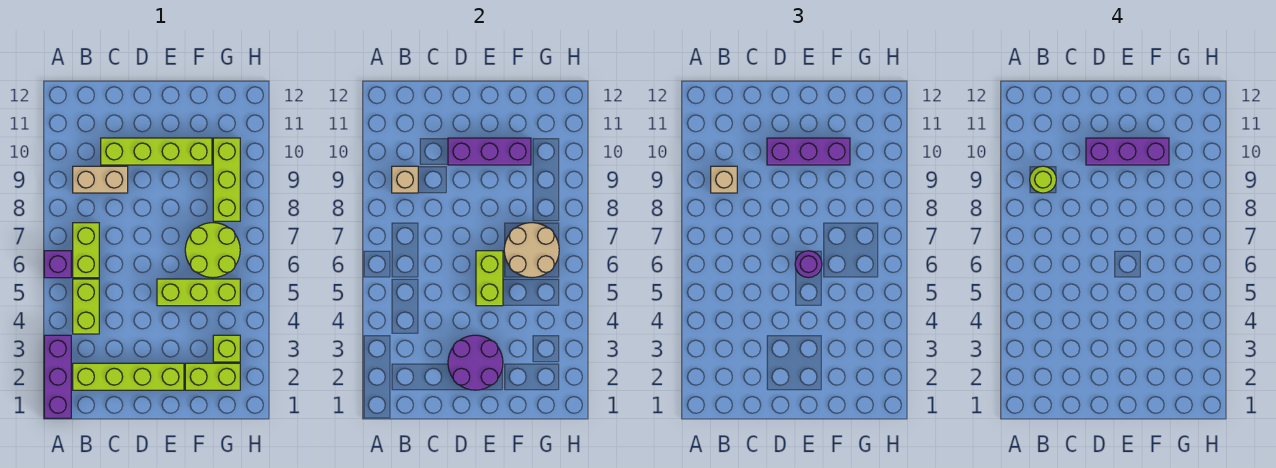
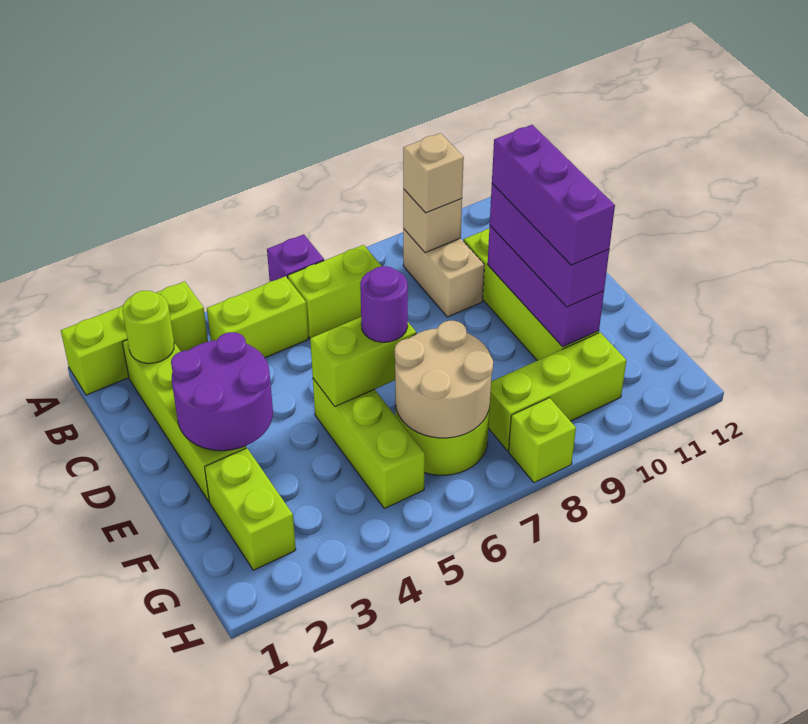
purple brick A1:A3 level 1 -> lime brick A1:A3 level 1
lime round brick B9 level 4 -> lime round brick B2 level 2
lime brick G3 level 1 -> lime brick H8 level 1

